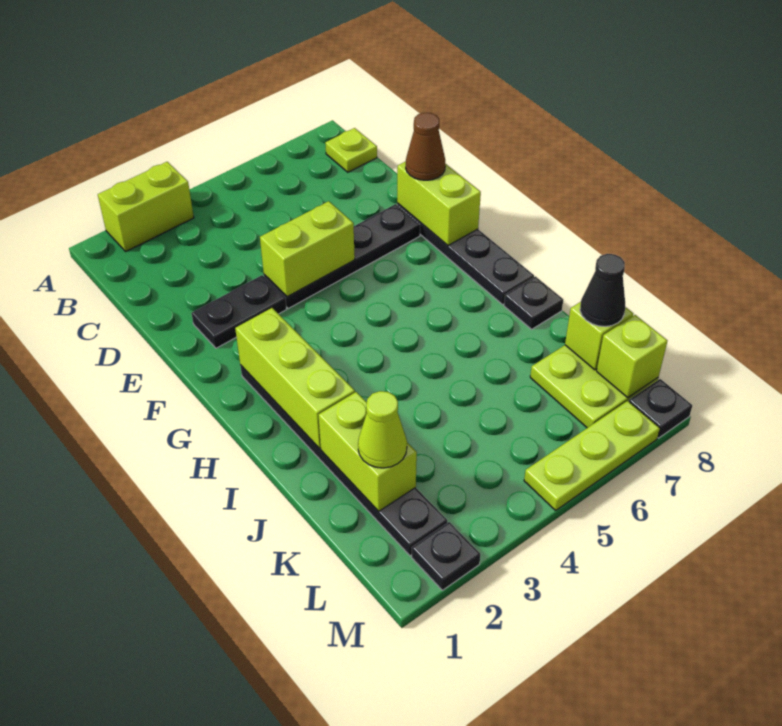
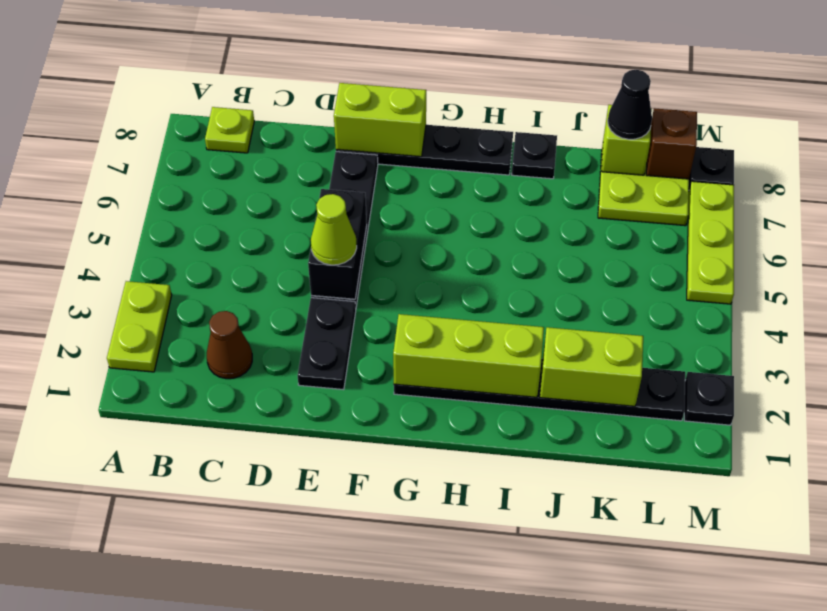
lime brick A2:A3 level 1 -> lime plate A2:A3 level 1
lime brick E4:E5 level 2 -> black brick E4:E5 level 2
brown cone E8 level 3 -> brown cone C2 level 1
lime cone K2 level 3 -> lime cone E4 level 3
lime brick L8 level 2 -> brown brick L8 level 2

